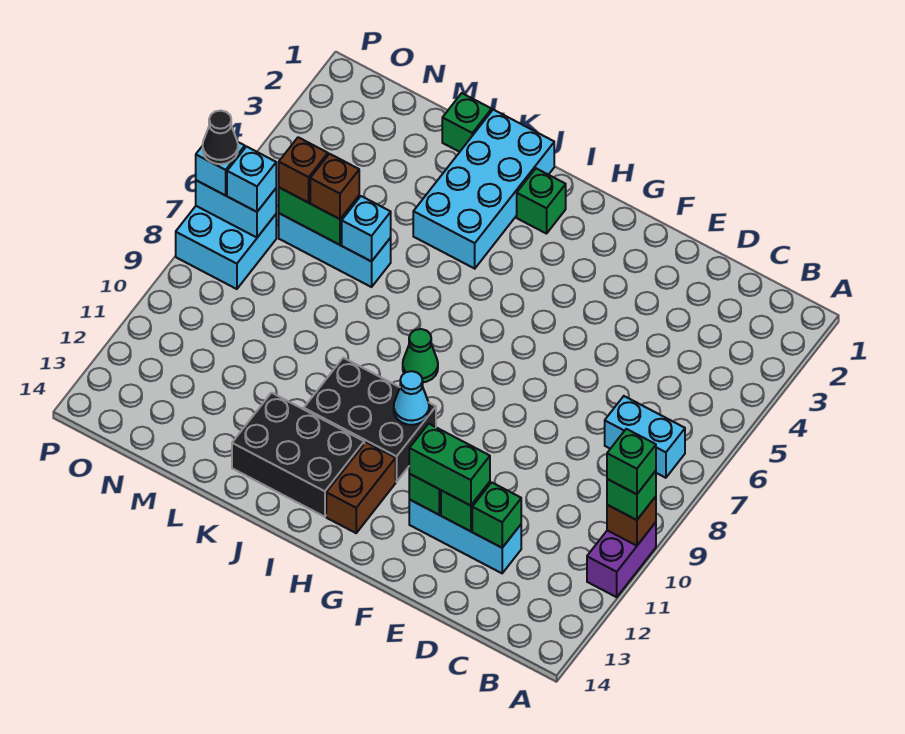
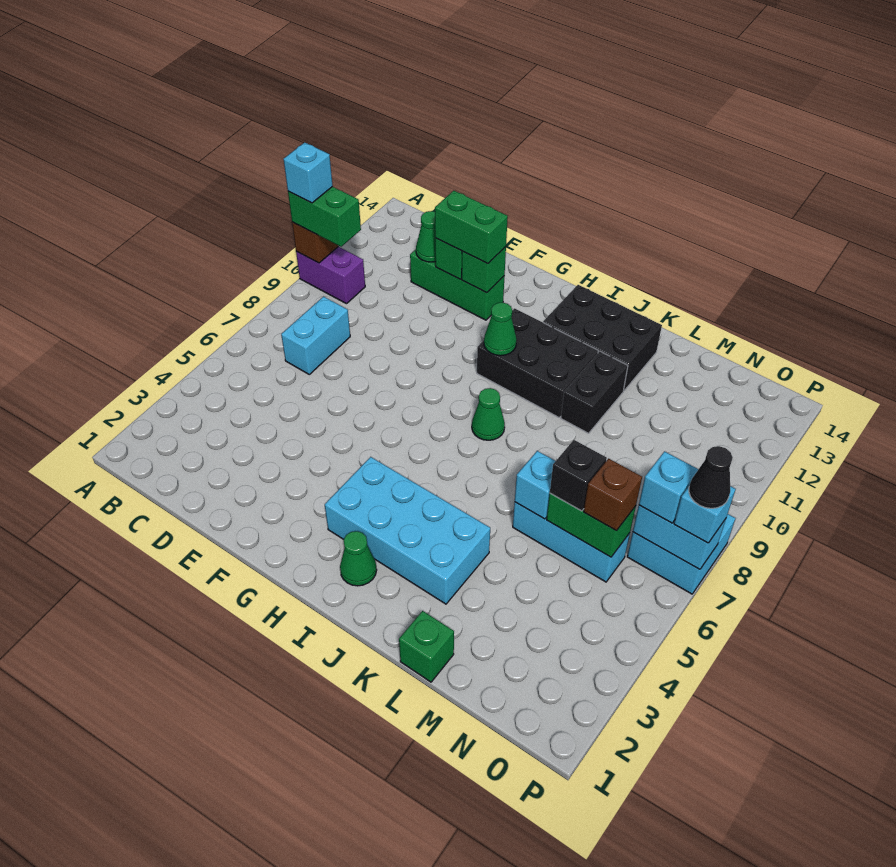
purple brick A10:A11 level 1 -> purple brick A10:B10 level 1
green brick A10 level 3 -> green brick A10:B10 level 3
green brick A10 level 4 -> cyan brick A10 level 4
cyan brick B7:C7 level 1 -> cyan brick C7:C8 level 1
cyan brick D12:F12 level 1 -> green brick D12:F12 level 1
green brick D12 level 2 -> green cone D12 level 2
cyan cone H10 level 2 -> green cone H10 level 2
brown brick H12:H13 level 1 -> none
green brick I2 level 1 -> green cone I2 level 1
cyan brick J1:K4 level 1 -> cyan brick H3:K4 level 1
none -> black brick K10:K11 level 1
brown brick M6 level 3 -> black brick M6 level 3

